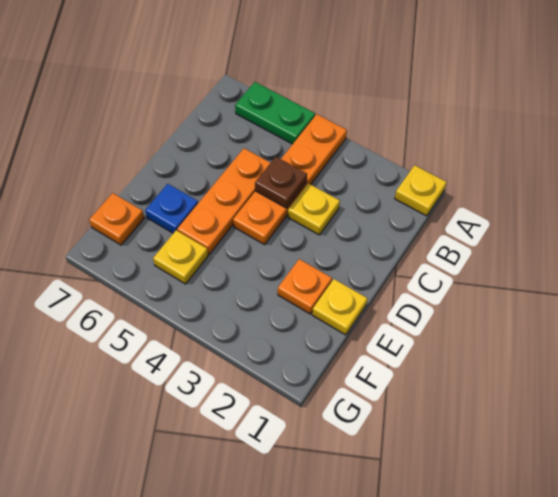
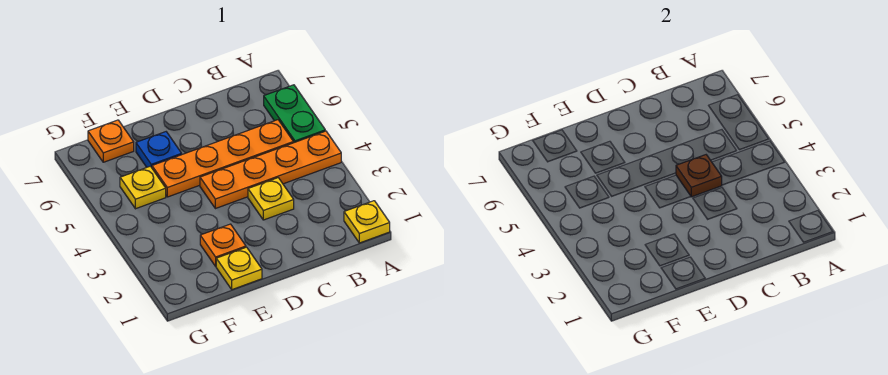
orange plate C5:E5 level 1 -> orange plate B5:E5 level 1

